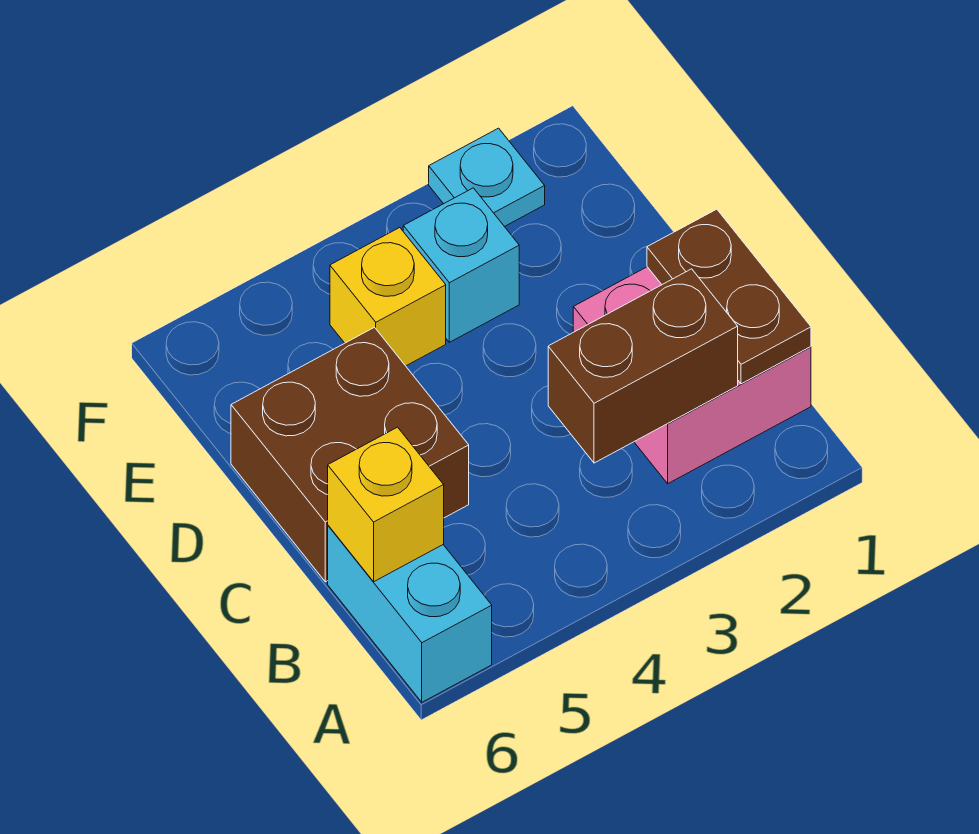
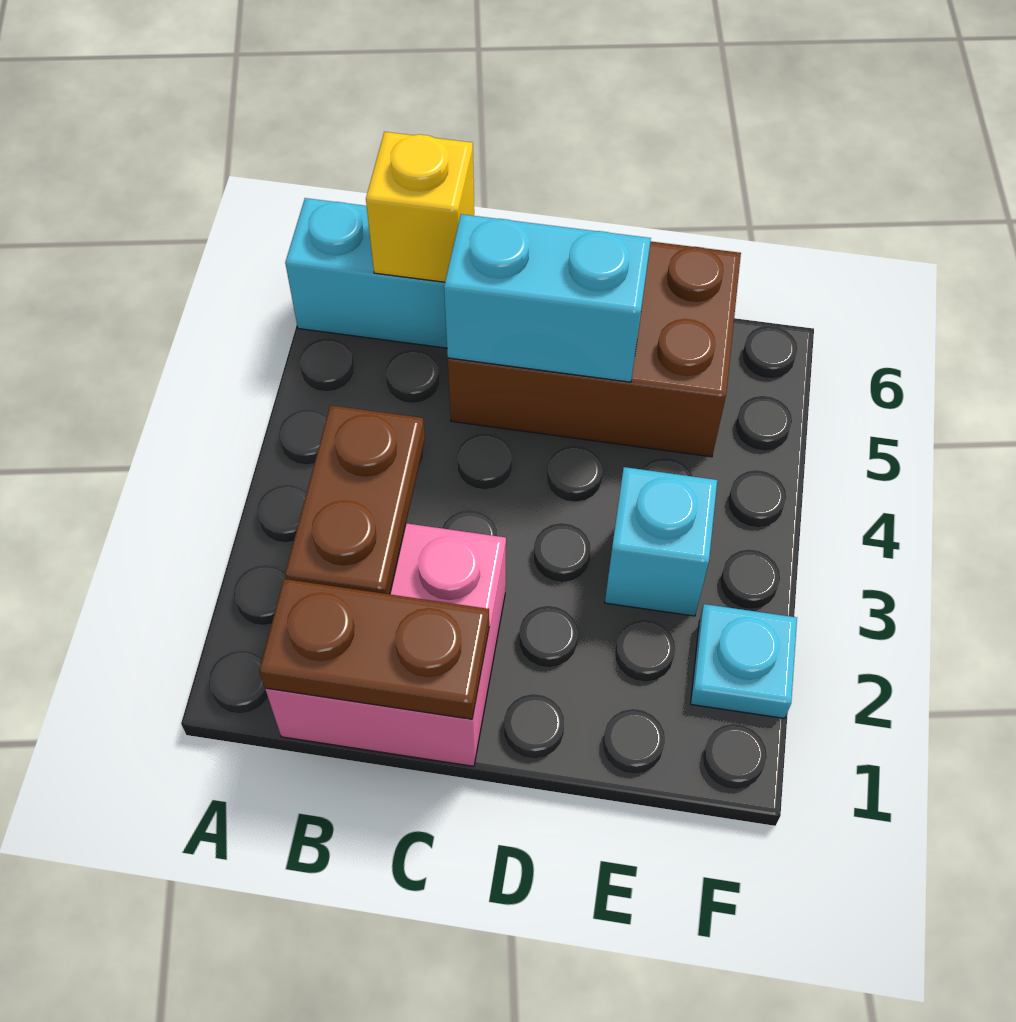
brown brick B2:B3 level 2 -> brown plate B2:B3 level 2
brown brick C5:D6 level 1 -> brown brick C5:E6 level 1
none -> cyan brick C5:D5 level 2
yellow brick E4 level 1 -> none

